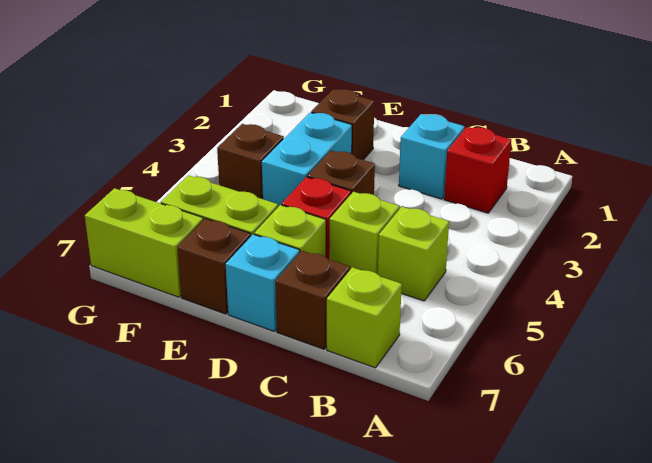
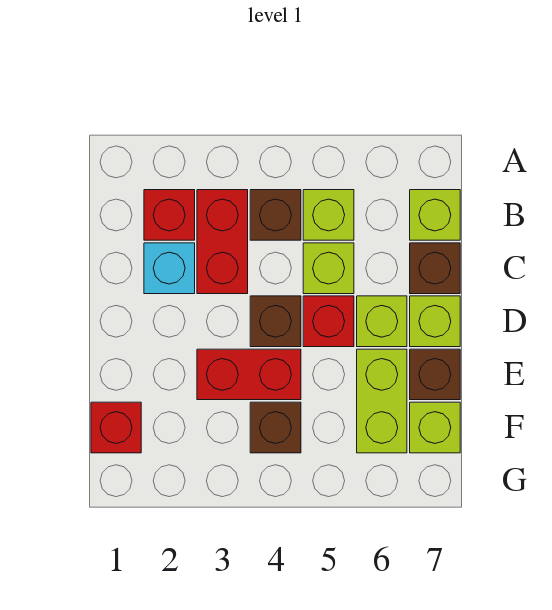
none -> red brick B3:C3 level 1
cyan brick D7 level 1 -> lime brick D7 level 1
brown brick E2 level 1 -> brown brick B4 level 1
cyan brick E3:E4 level 1 -> red brick E3:E4 level 1
none -> red brick F1 level 1
lime brick F7:G7 level 1 -> lime brick F7 level 1

